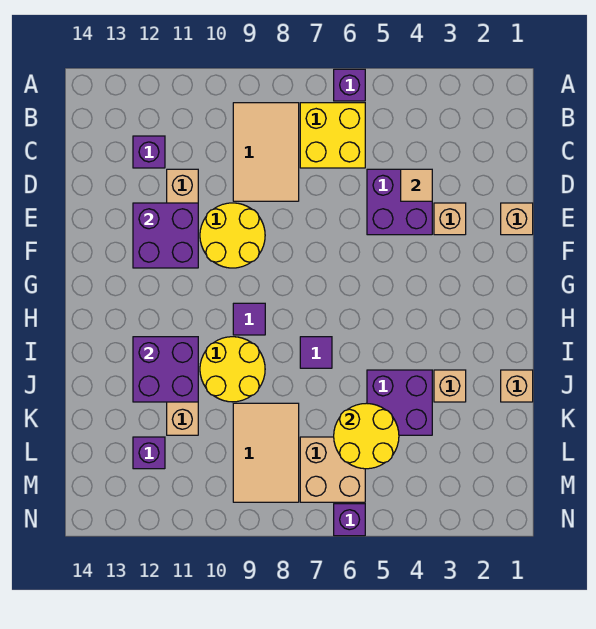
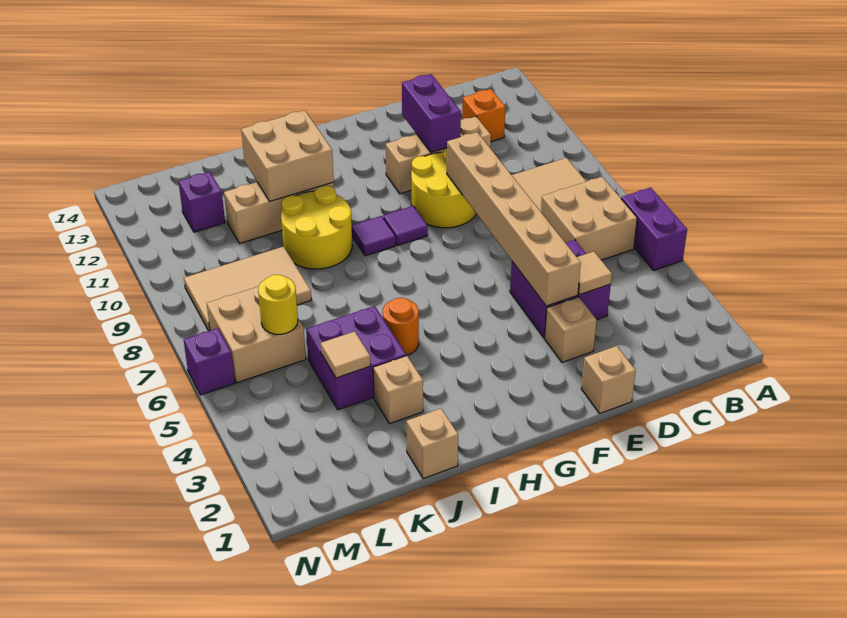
purple brick A6 level 1 -> purple brick A5:A6 level 1
yellow brick B6:C7 level 1 -> tan brick B6:C7 level 1
purple brick C12 level 1 -> orange brick C12 level 1
none -> tan brick E4:E9 level 2
purple brick E11:F12 level 2 -> purple brick E11:E12 level 2
none -> orange round brick I5 level 1
purple tile I7 level 1 -> purple tile G9 level 1
purple brick I11:J12 level 2 -> tan brick I11:J12 level 2
none -> tan tile K4 level 2
yellow round brick K5:L6 level 2 -> yellow round brick L6 level 2

